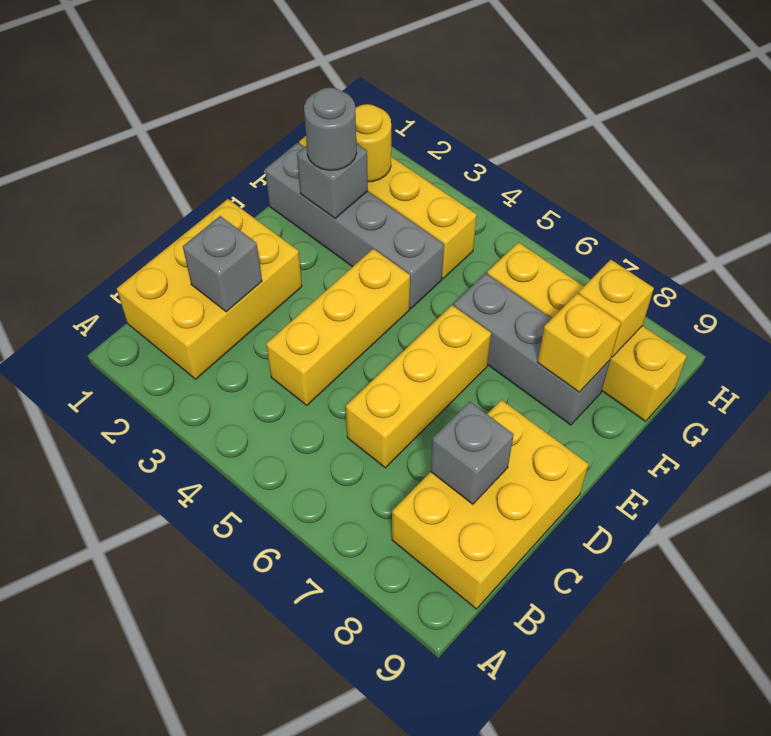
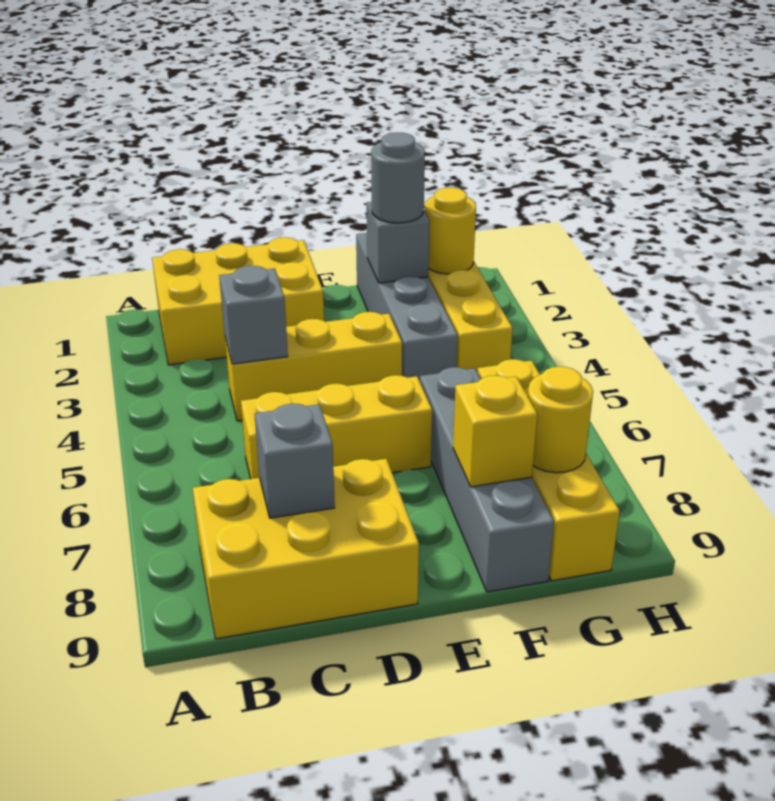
grey brick C2 level 2 -> grey brick C4 level 2
grey brick F6:F8 level 1 -> grey brick F6:F9 level 1
yellow brick G8 level 2 -> yellow round brick G8 level 2

